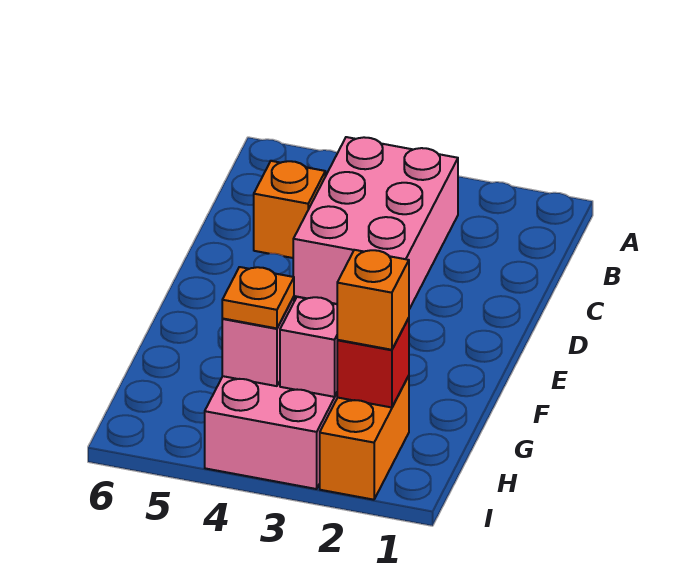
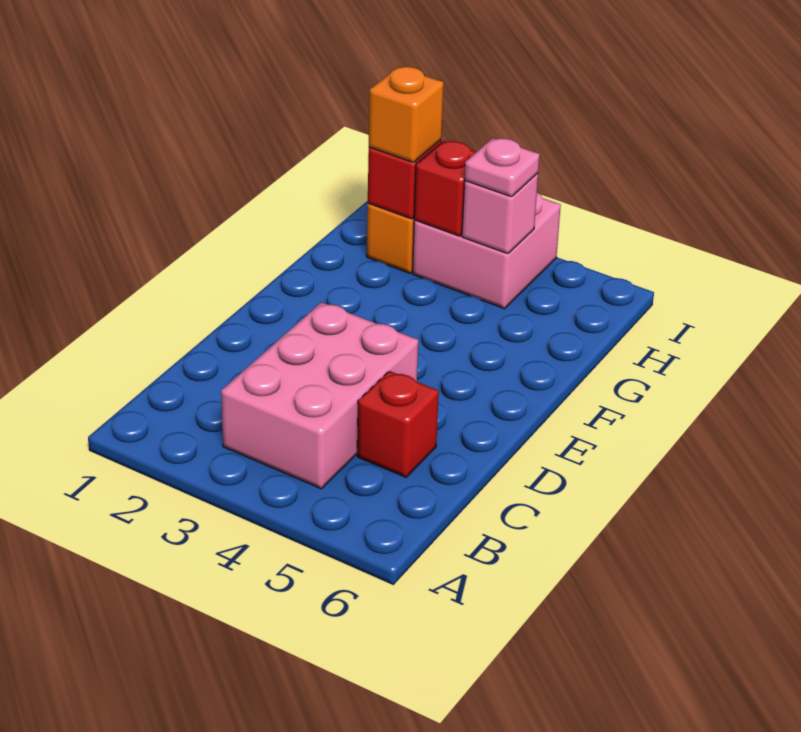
orange brick C5 level 1 -> red brick C5 level 1
pink brick H3 level 2 -> red brick H3 level 2
orange plate H4 level 3 -> pink plate H4 level 3

